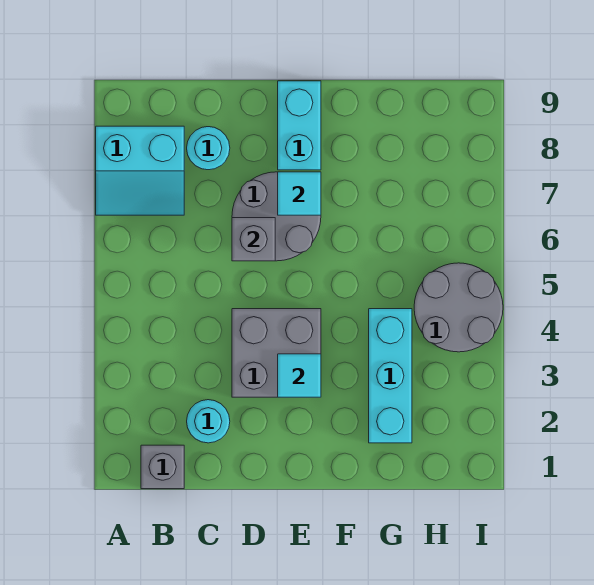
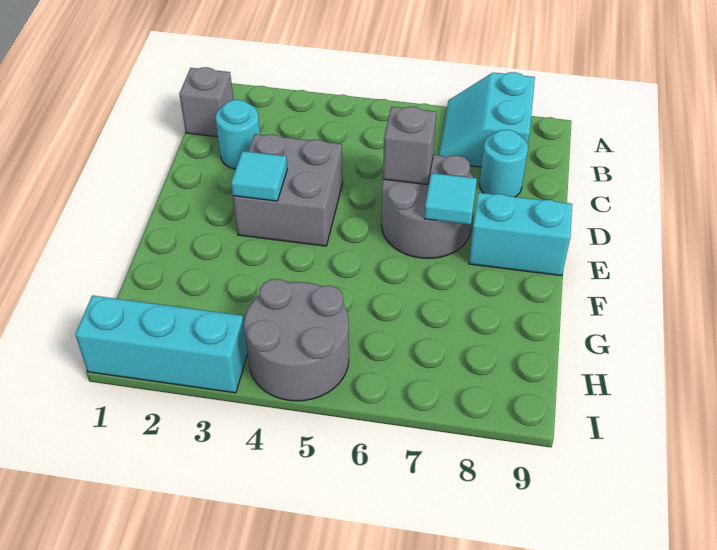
cyan brick G2:G4 level 1 -> cyan brick I1:I3 level 1

